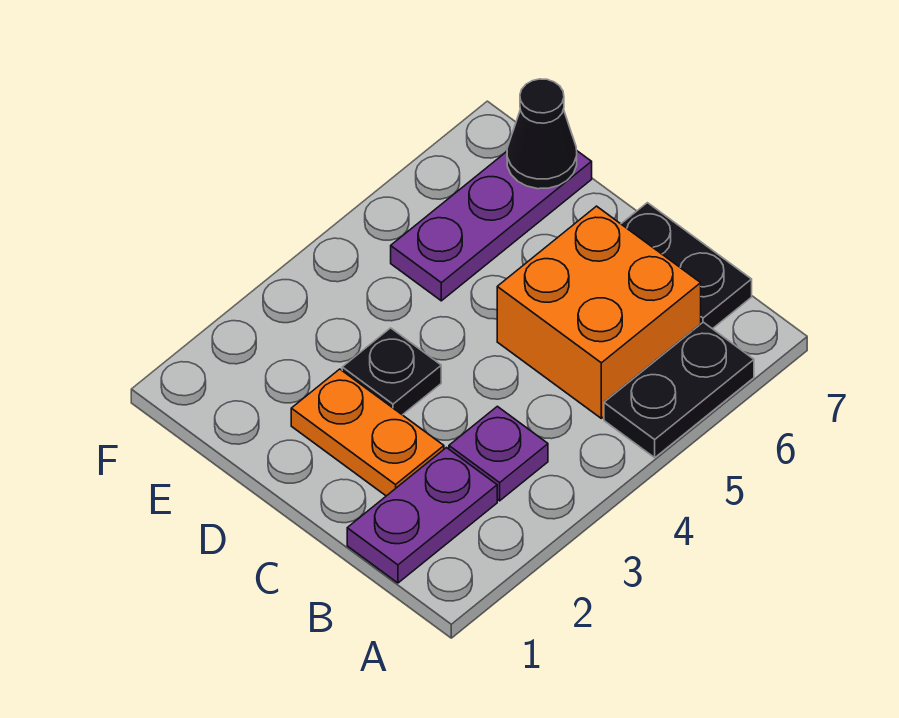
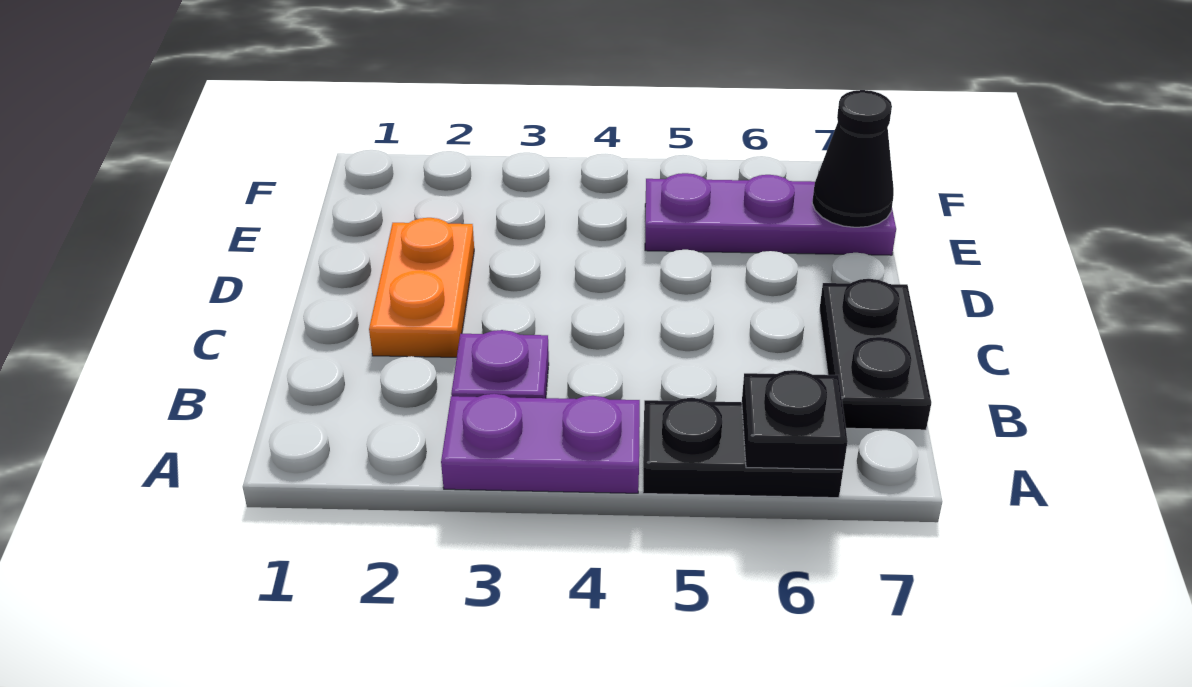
purple plate B1:B2 level 1 -> purple plate A3:A4 level 1
orange brick B5:C6 level 1 -> none
black plate D3 level 1 -> black plate A6 level 2

